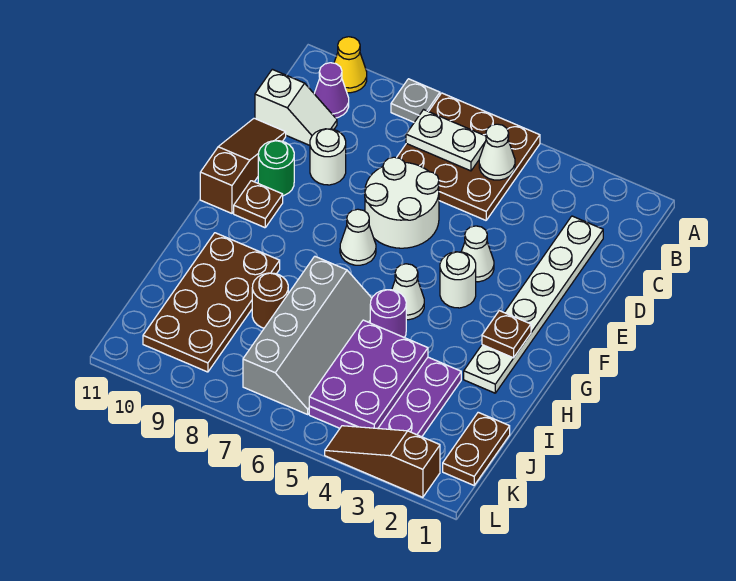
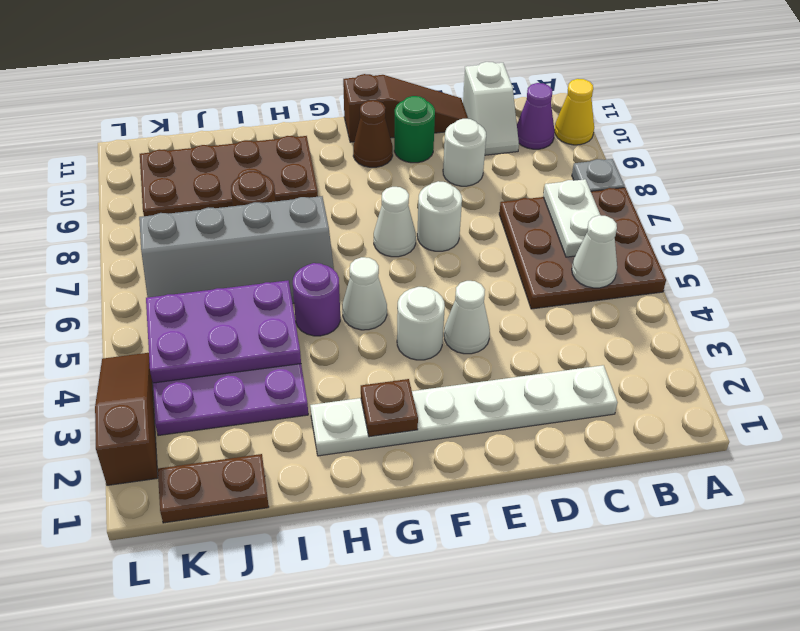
white round brick D6:E7 level 1 -> white round brick E7 level 1
brown plate F10 level 1 -> brown cone F10 level 1

